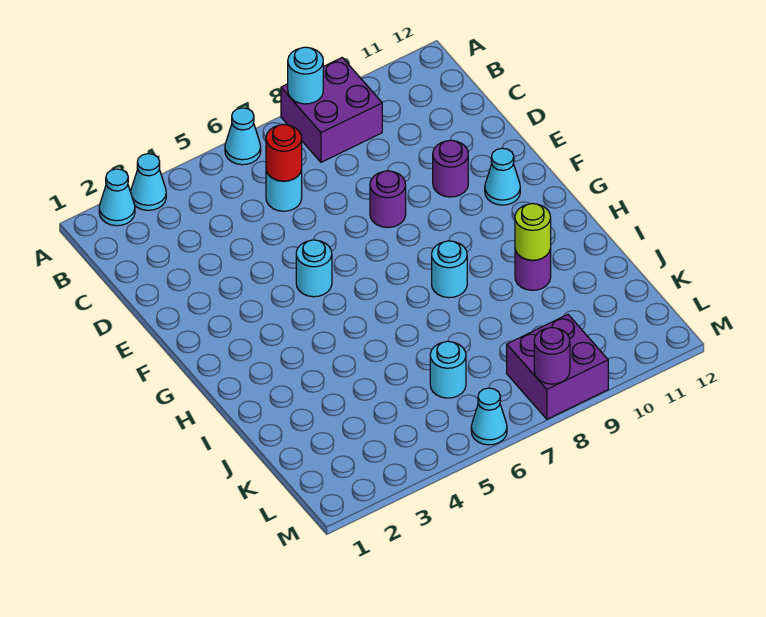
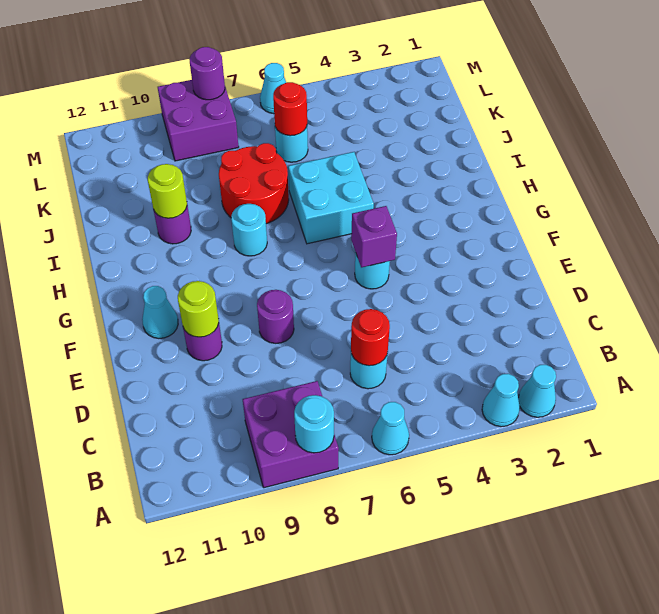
none -> lime round brick E10 level 2
none -> purple brick F5 level 2
none -> cyan brick H5:I6 level 1
none -> red round brick I7:J8 level 1
none -> red round brick K6 level 2

